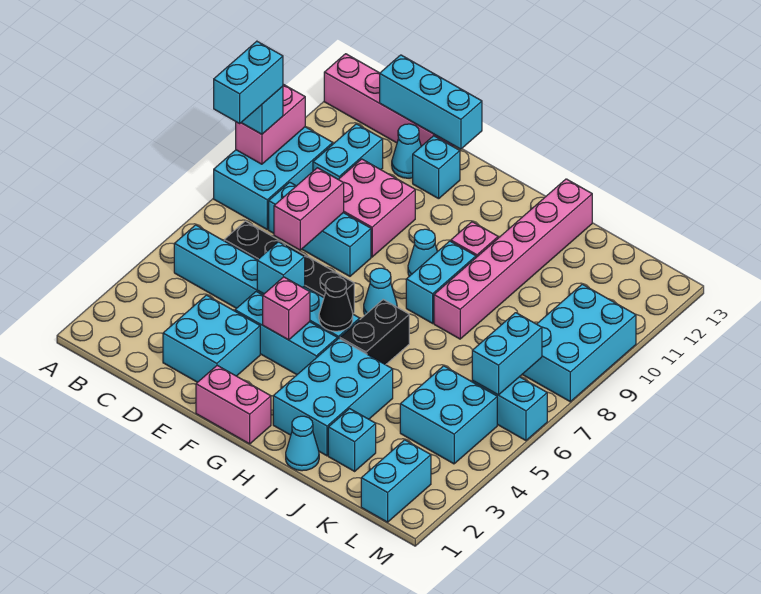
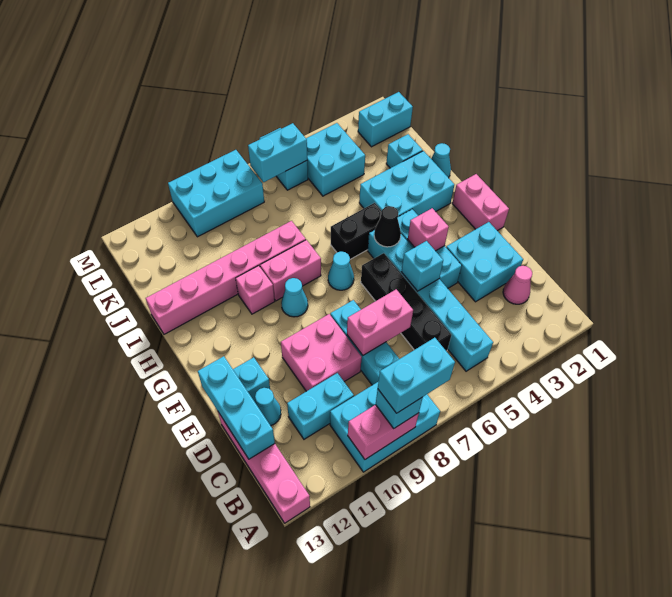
none -> pink cone C2 level 1
cyan brick H8:H9 level 1 -> pink brick H8:H9 level 1

